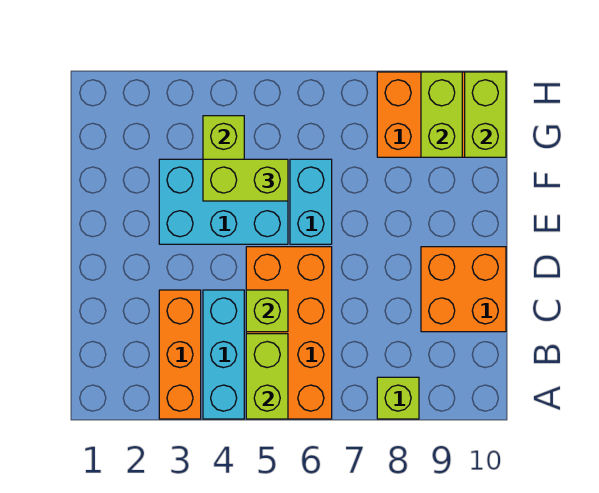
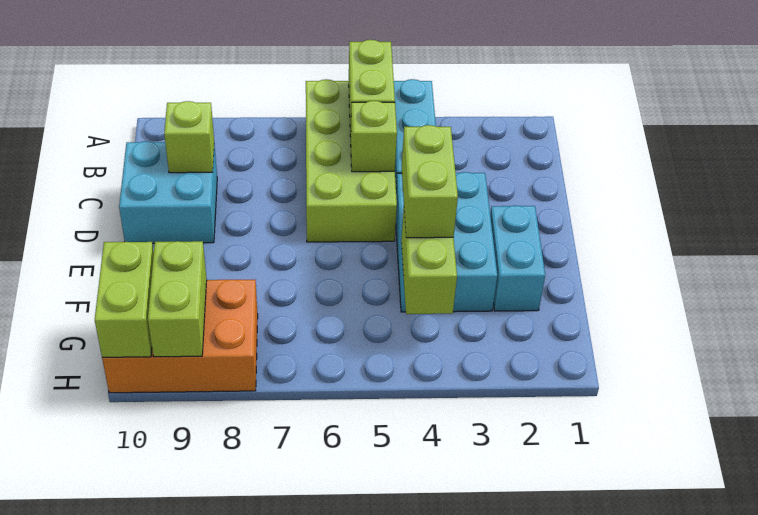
orange brick A3:C3 level 1 -> none
orange brick A5:D6 level 1 -> lime brick A5:D6 level 1
lime brick A8 level 1 -> lime brick C9 level 2
orange brick C9:D10 level 1 -> cyan brick C9:D10 level 1
cyan brick E3:F5 level 1 -> cyan brick D3:F4 level 1
cyan brick E6:F6 level 1 -> cyan brick E2:F2 level 1
lime brick F4:F5 level 3 -> lime brick E4:F4 level 3

